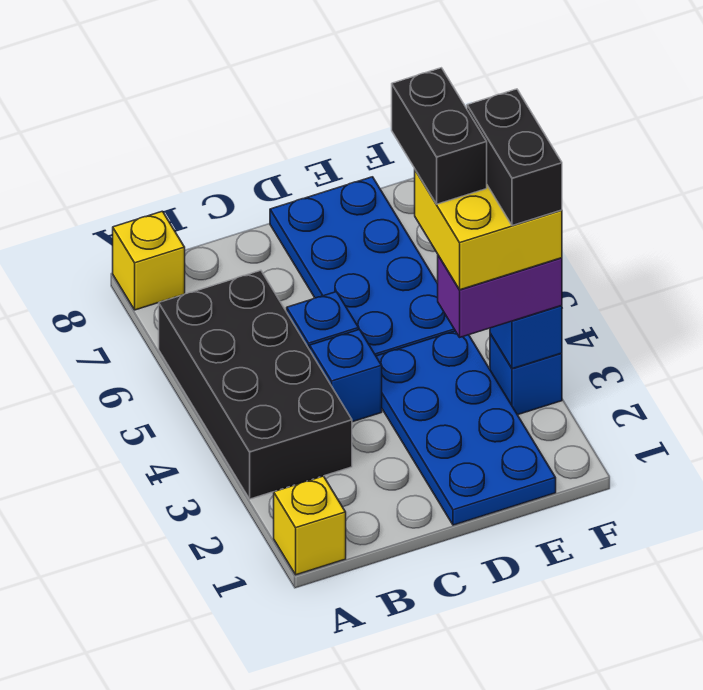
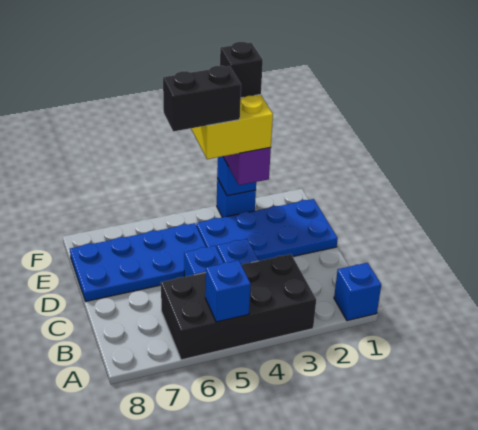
yellow brick A1 level 1 -> blue brick A1 level 1
none -> blue brick A5 level 2
yellow brick A8 level 1 -> none
black brick F3:F4 level 5 -> black brick F3 level 5

